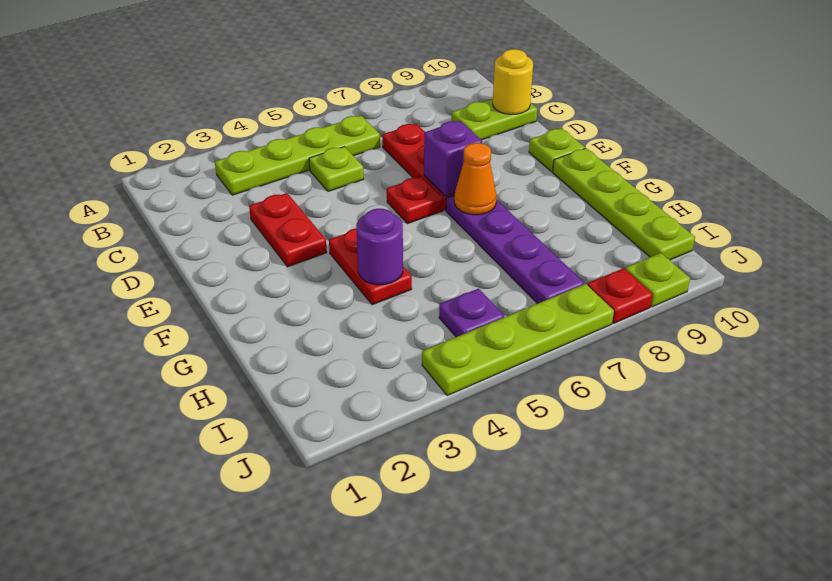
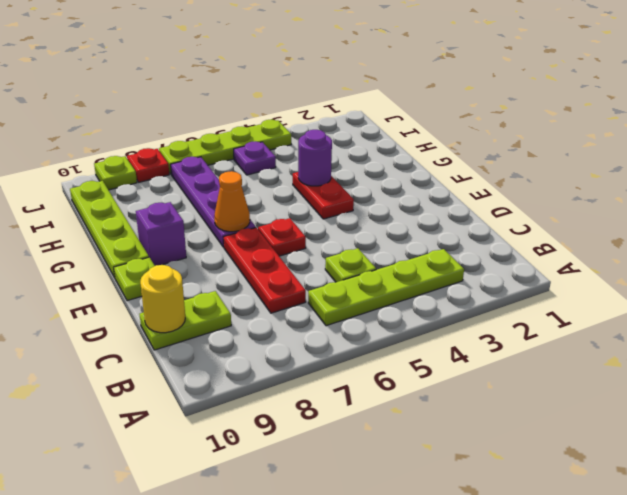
red plate D3:E3 level 1 -> none
purple brick E7 level 2 -> purple brick F9 level 1

